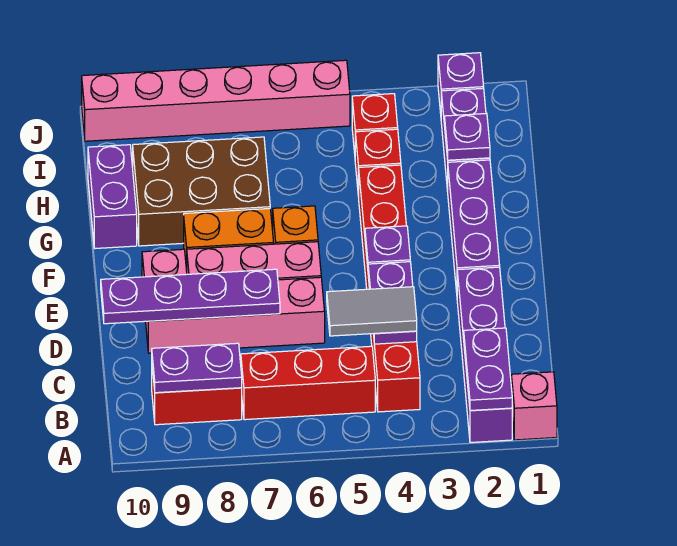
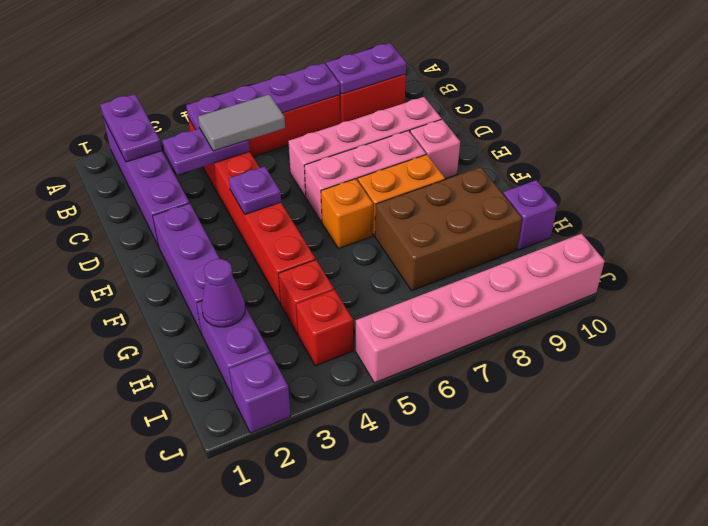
pink brick A1 level 1 -> none
purple plate C4:D4 level 2 -> purple plate C3:C4 level 2
purple plate D7:D10 level 2 -> purple plate B4:B7 level 2
purple brick G10:H10 level 1 -> purple brick H10 level 1
purple plate H2 level 2 -> purple cone H2 level 2

